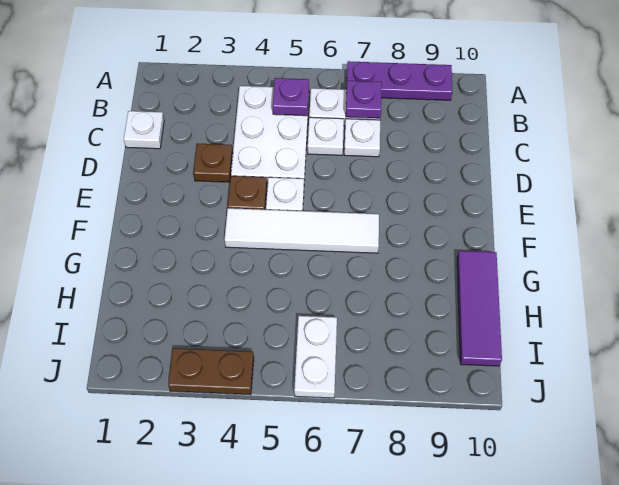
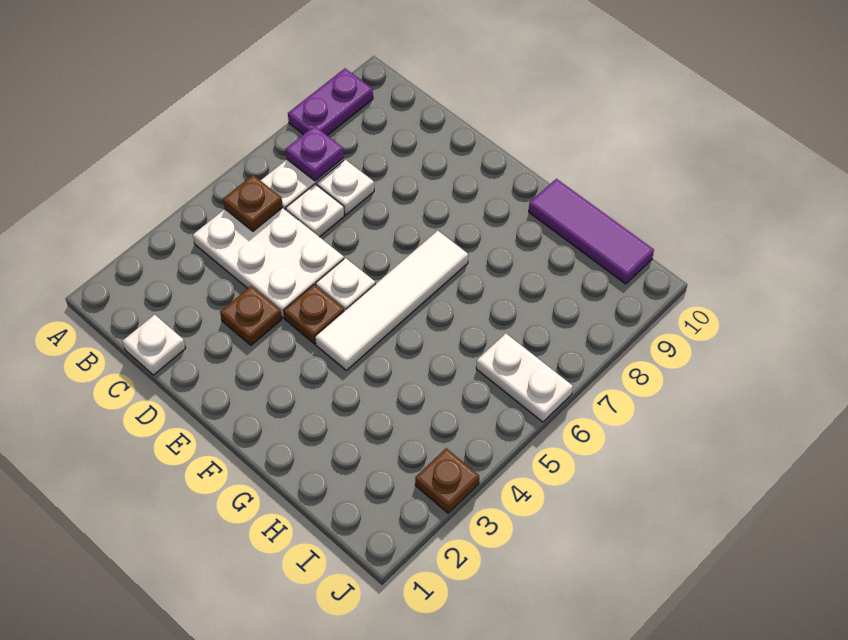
purple plate A7:A9 level 1 -> purple plate A8:A9 level 1
purple plate B5 level 2 -> brown plate B5 level 2
brown plate J3:J4 level 1 -> brown plate J3 level 1

